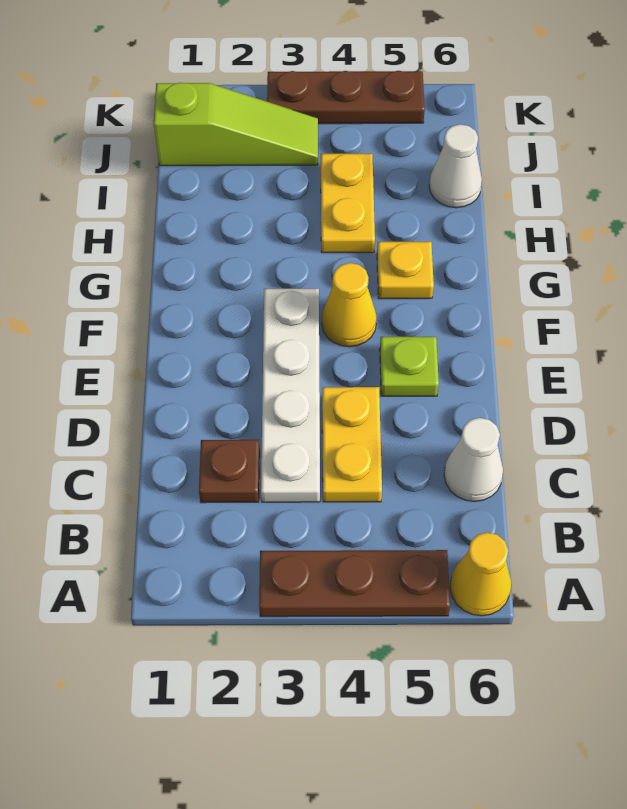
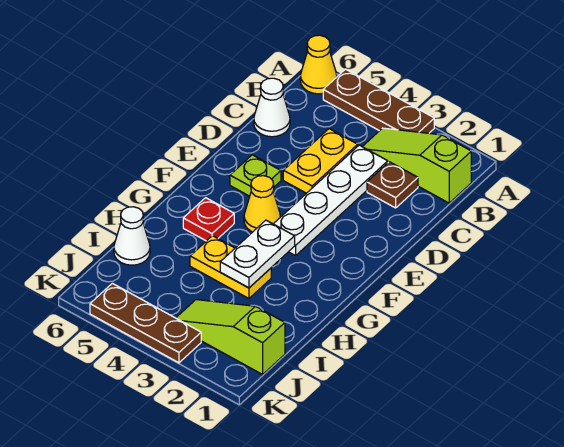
none -> lime slope B1:B3 level 1 top 1
none -> white plate G3:H3 level 2
yellow plate G5 level 1 -> red plate G5 level 1
yellow plate H4:I4 level 1 -> yellow plate H3:H4 level 1

